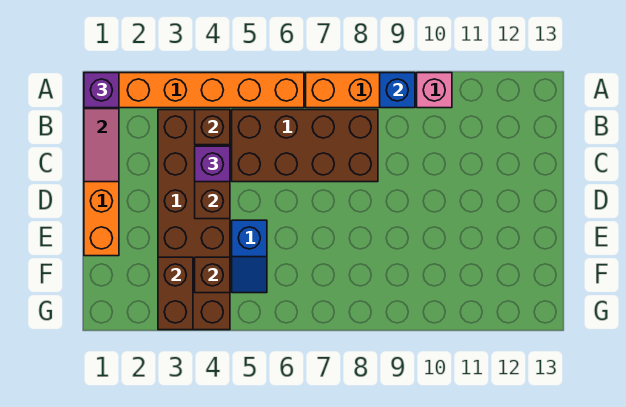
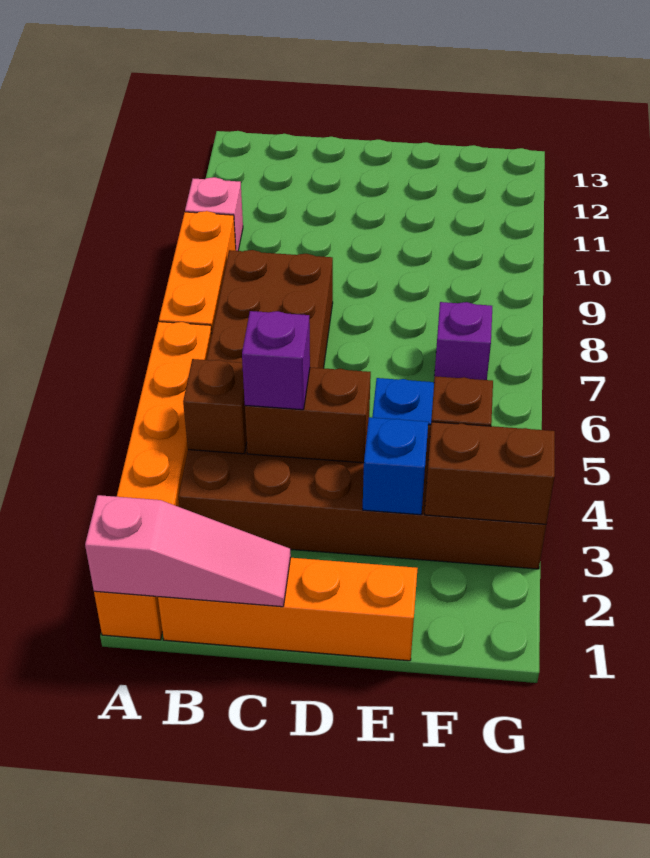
purple brick A1 level 3 -> purple brick F7 level 1
blue brick A9 level 2 -> blue brick E3 level 2

